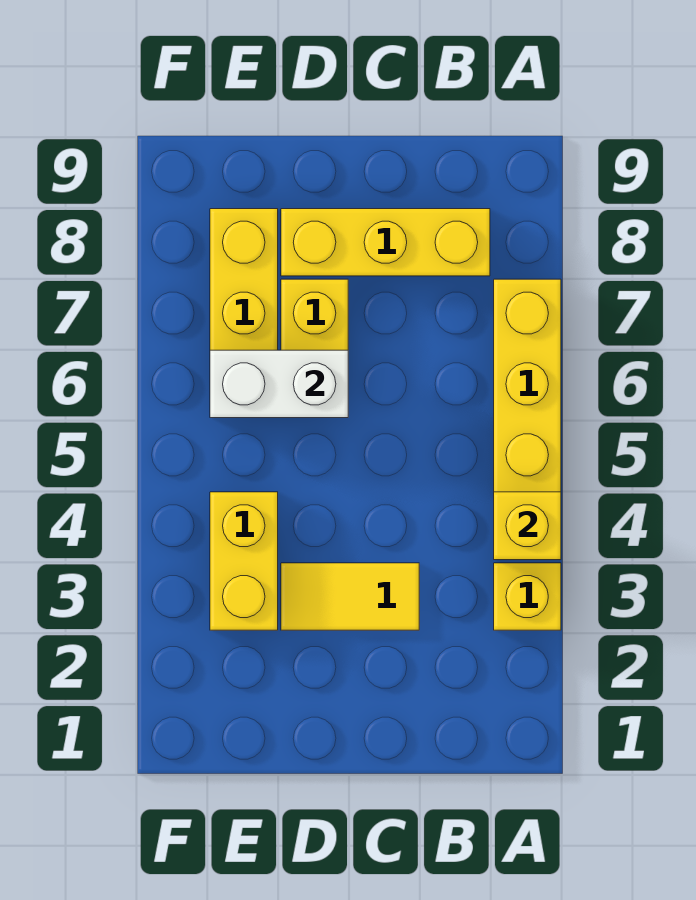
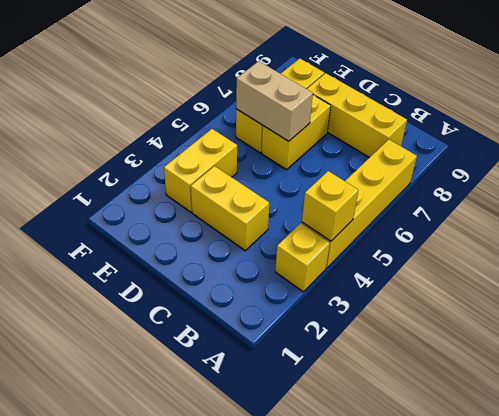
yellow tile C3:D3 level 1 -> yellow brick C3:D3 level 1
white brick D6:E6 level 2 -> tan brick D6:E6 level 2

